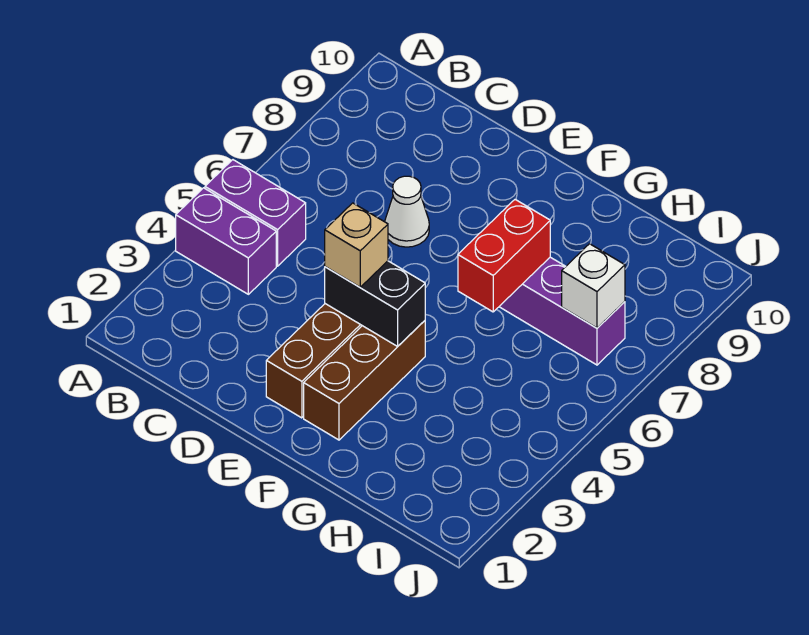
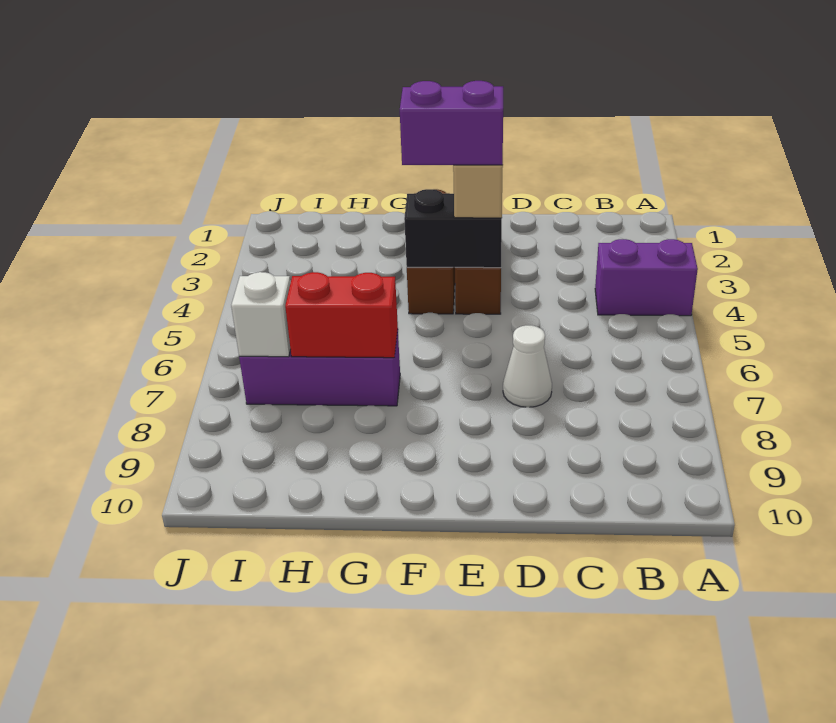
purple brick A5:B5 level 1 -> purple brick E4:F4 level 4
red brick G6:G7 level 2 -> red brick G7:H7 level 2

